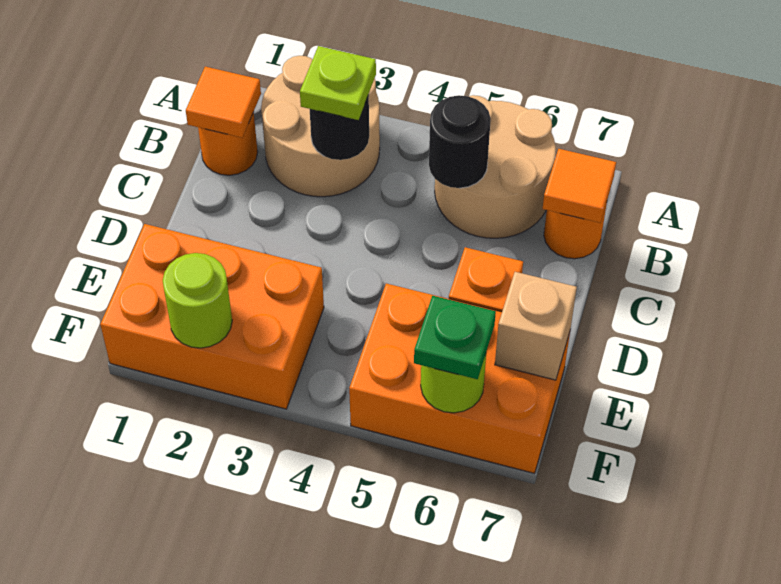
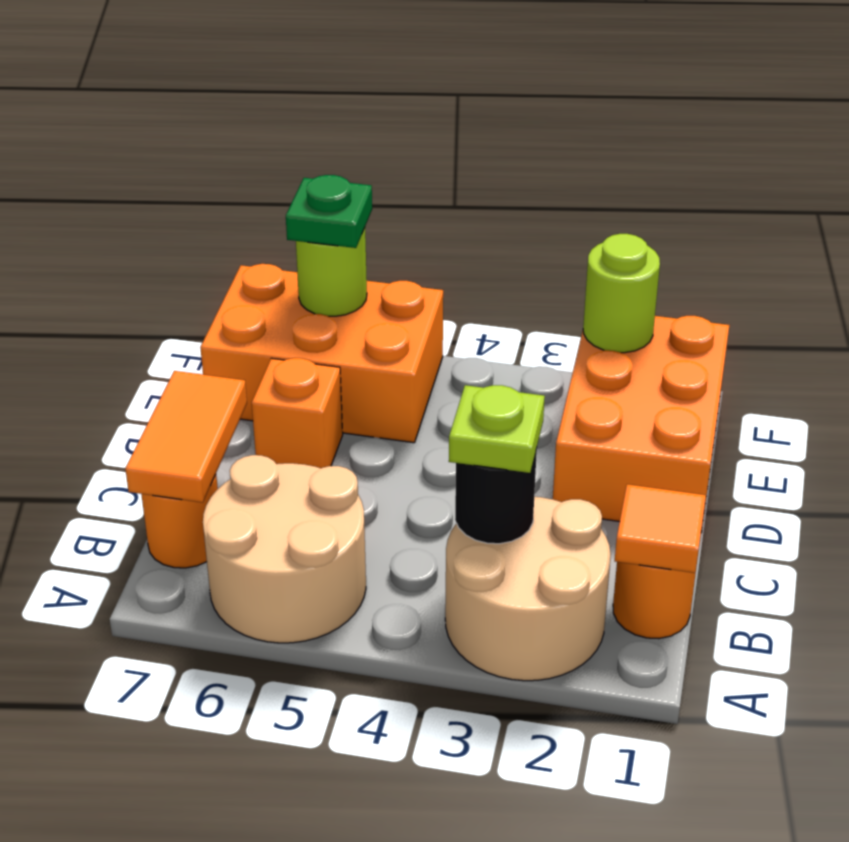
black round brick B5 level 2 -> none
orange tile B7 level 2 -> orange tile B7:C7 level 2
orange brick E1:F3 level 1 -> orange brick D1:F2 level 1
tan brick E7 level 2 -> none

